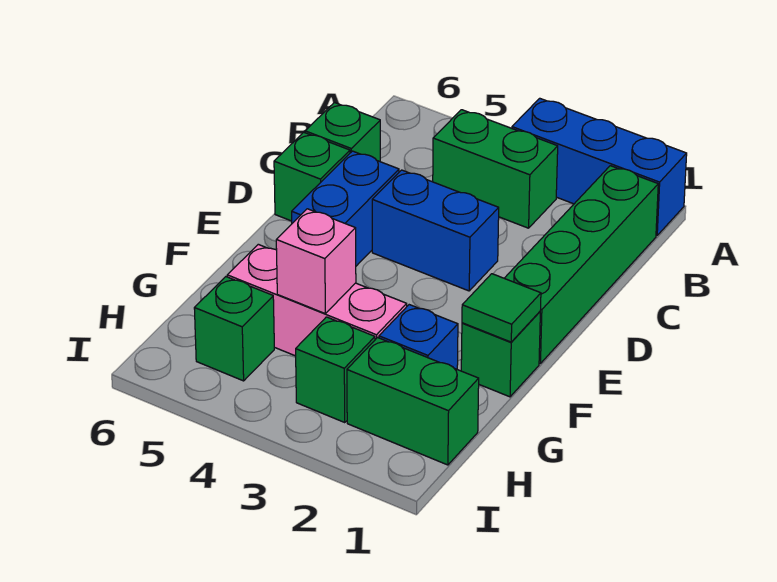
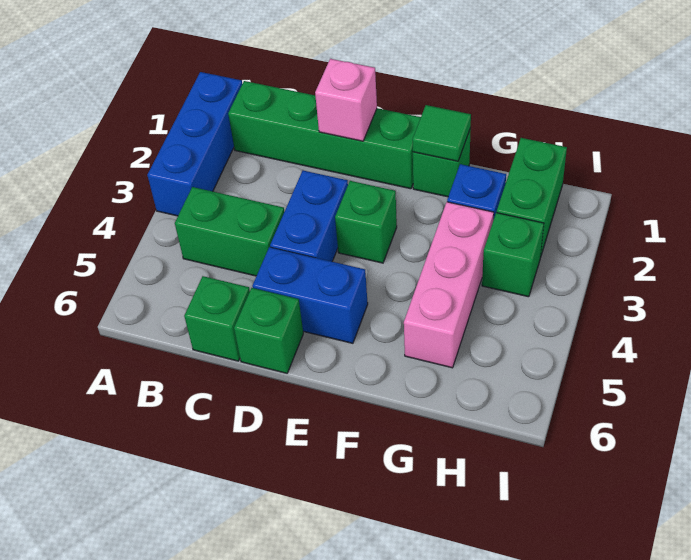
green brick B3:B4 level 1 -> green brick B4:C4 level 1
pink brick G4 level 2 -> pink brick D1 level 2
green brick H5 level 1 -> green brick E3 level 1

